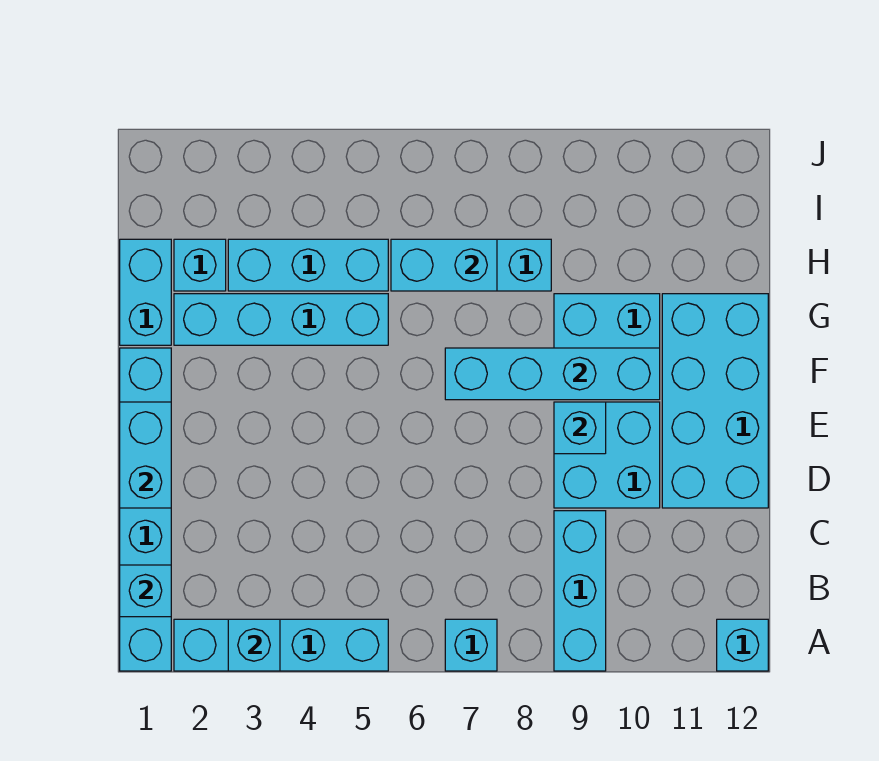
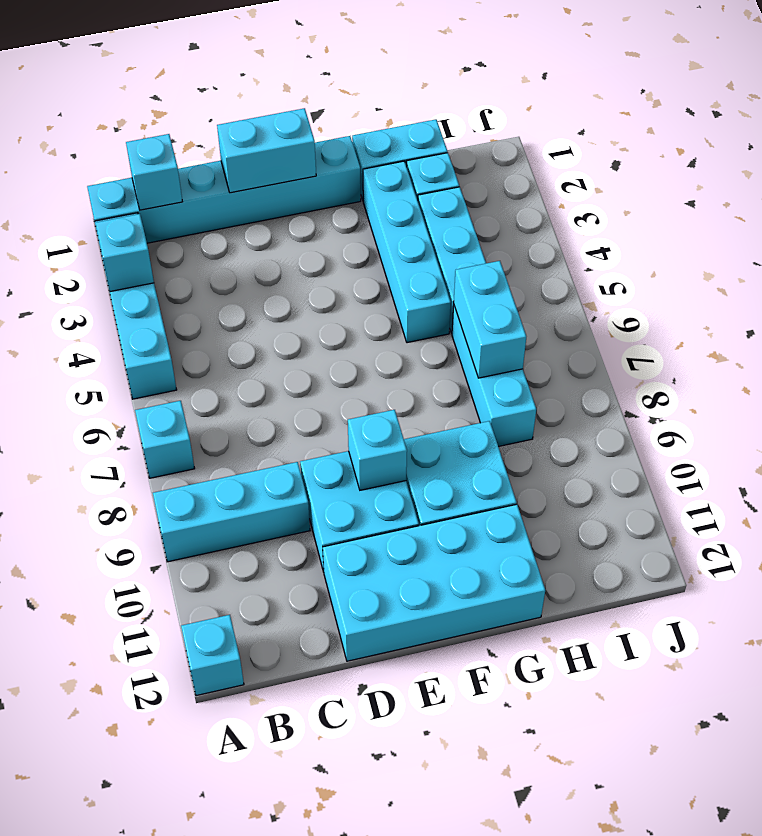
cyan brick F7:F10 level 2 -> none

